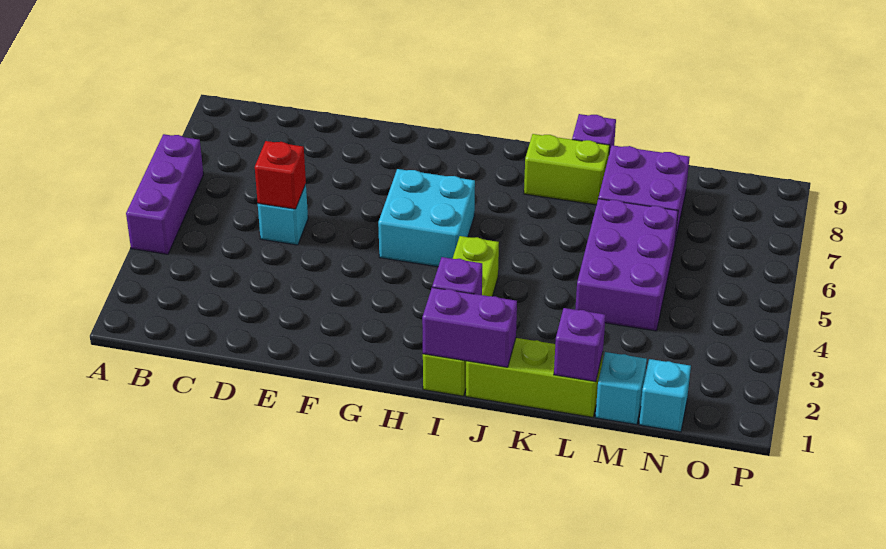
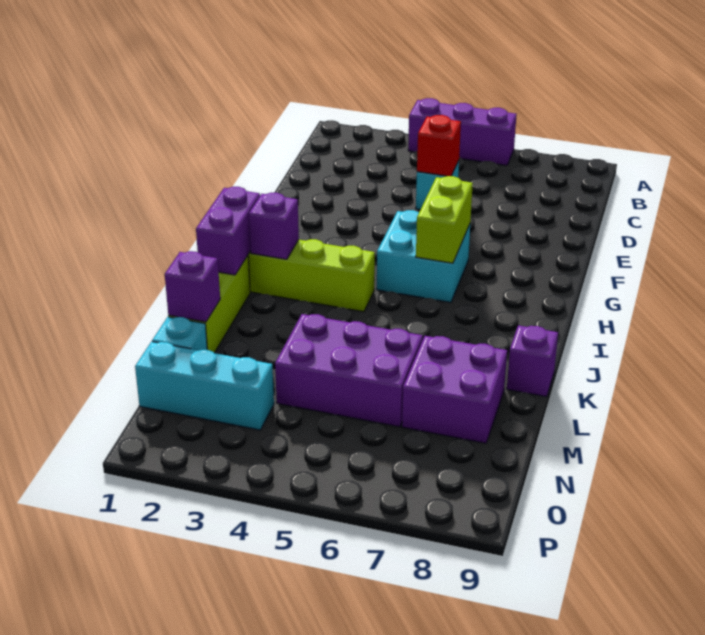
lime brick J8:K8 level 1 -> lime brick G6:H6 level 2
cyan brick N1 level 1 -> cyan brick N1:N3 level 1

